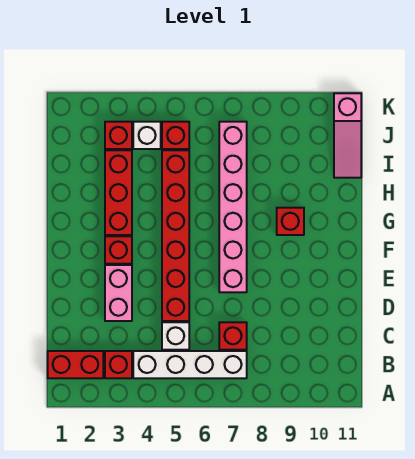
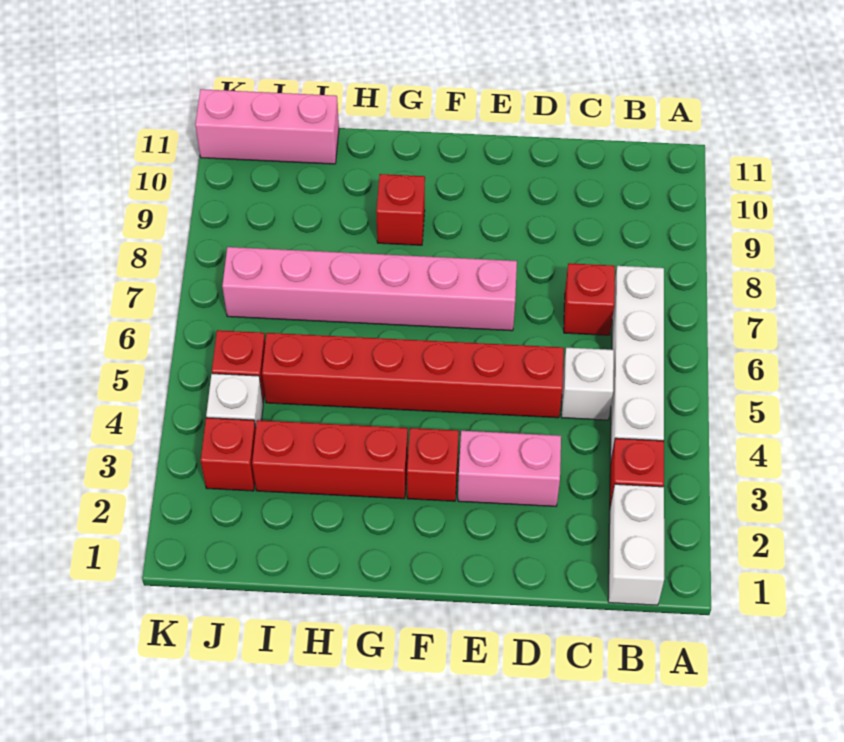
red brick B1:B2 level 1 -> white brick B1:B2 level 1
pink slope I11:K11 level 1 top K -> pink brick I11:K11 level 1

